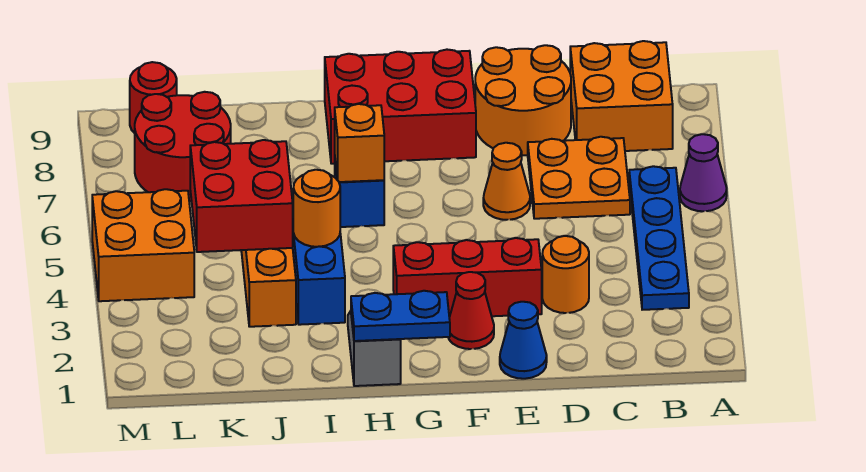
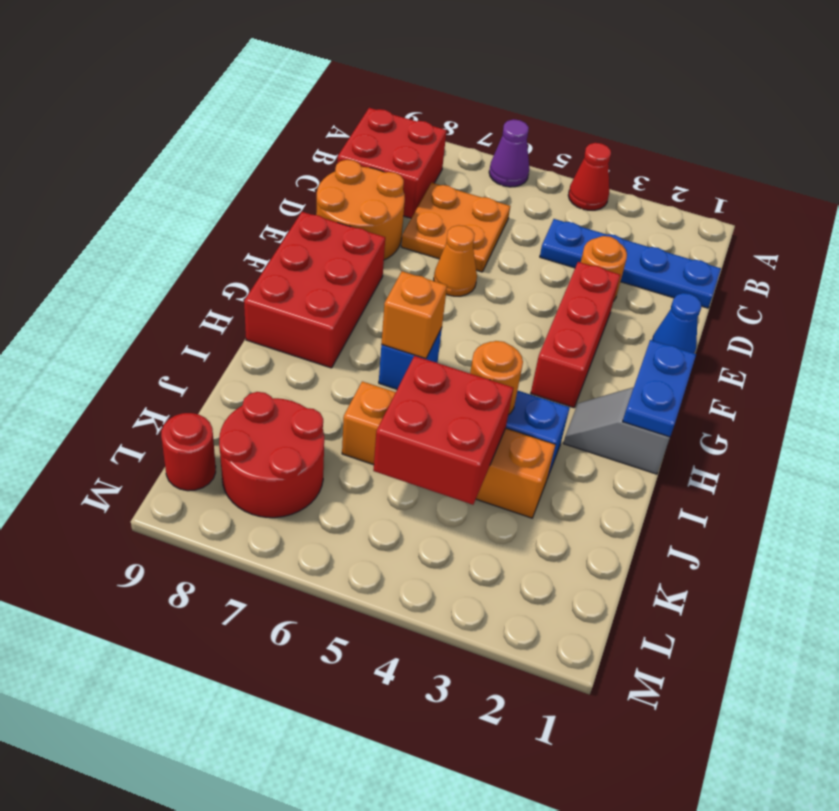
blue plate B3:B6 level 1 -> blue plate C1:C4 level 1
orange brick B8:C9 level 1 -> red brick B8:C9 level 1
red cone F2 level 1 -> red cone A4 level 1
orange brick L4:M5 level 1 -> none

